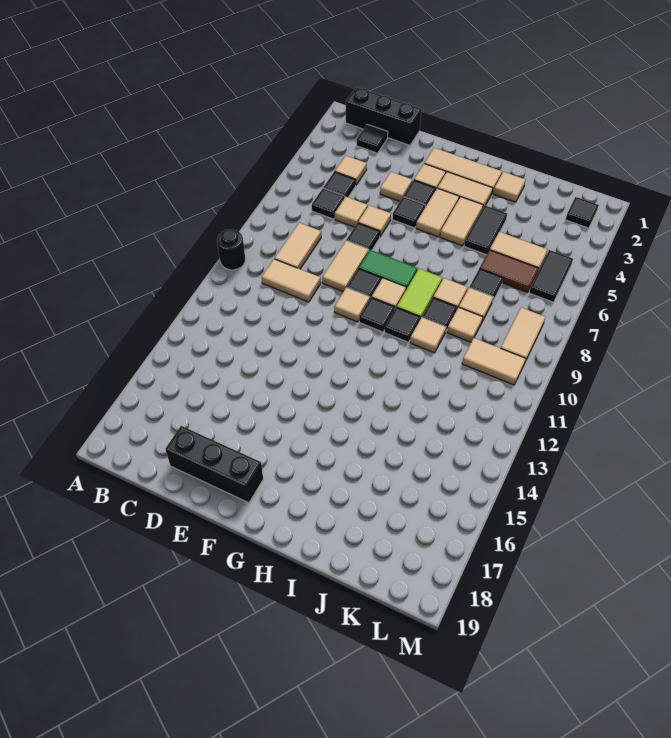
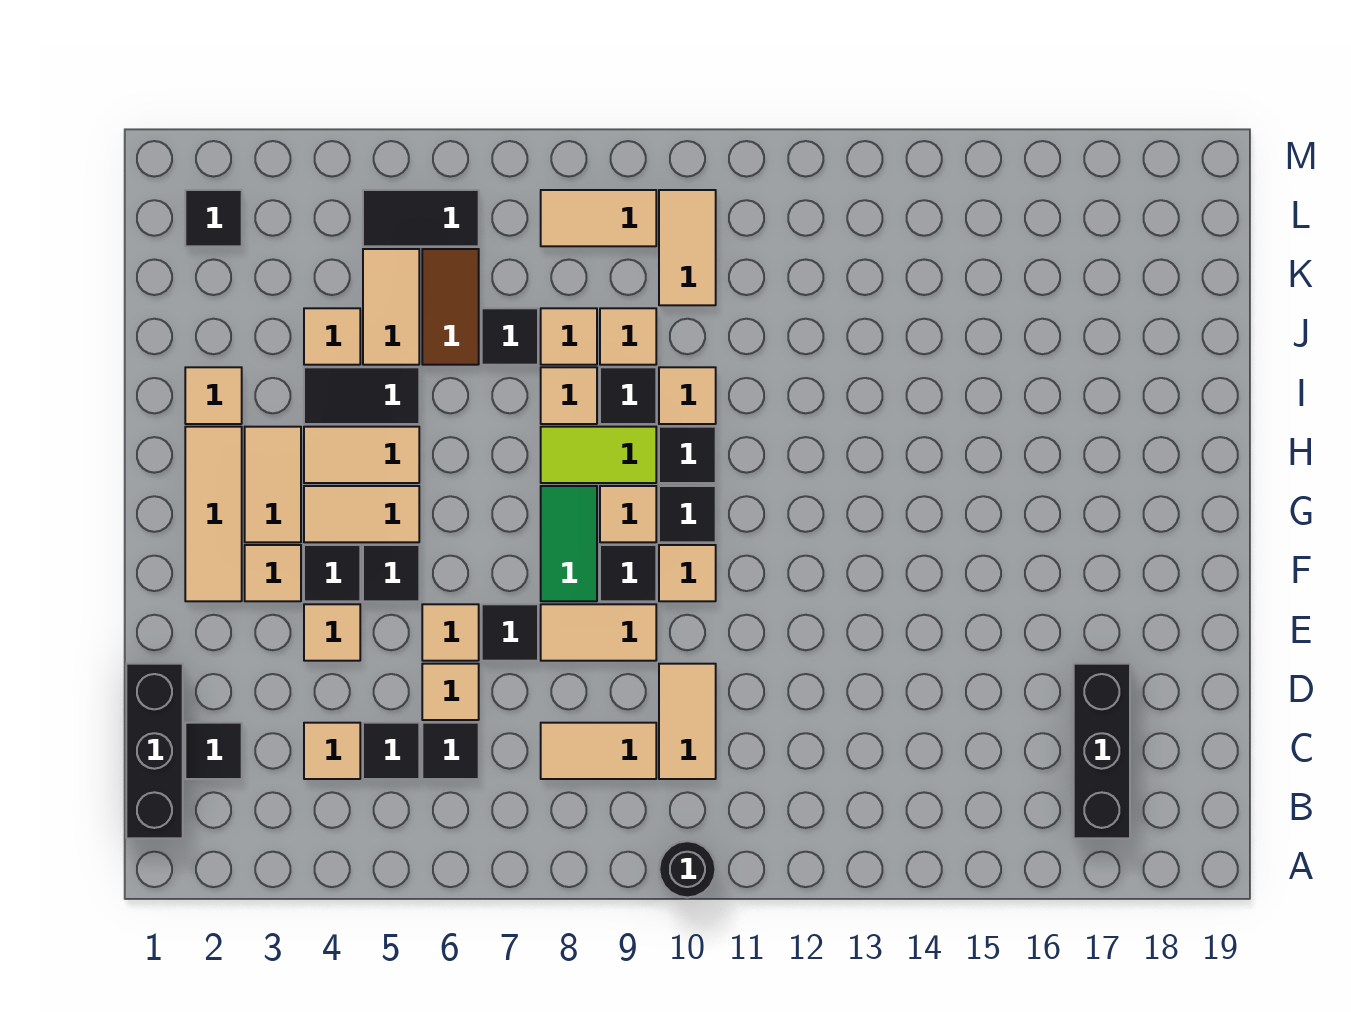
black brick D18:F18 level 1 -> black brick B17:D17 level 1
none -> tan tile J4 level 1

